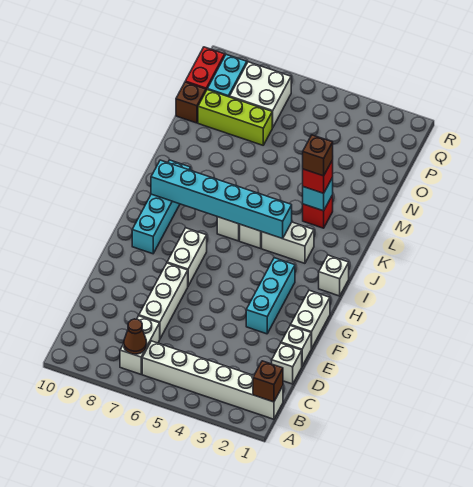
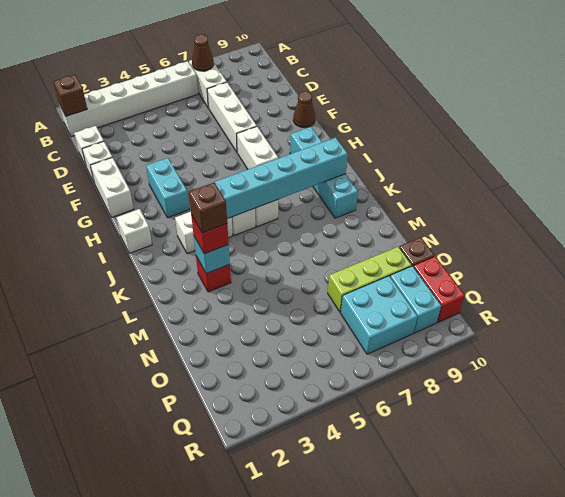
cyan brick F3:H3 level 1 -> cyan brick G3:H3 level 1
none -> brown cone F10 level 1
white brick P7:Q8 level 1 -> cyan brick P7:Q8 level 1

